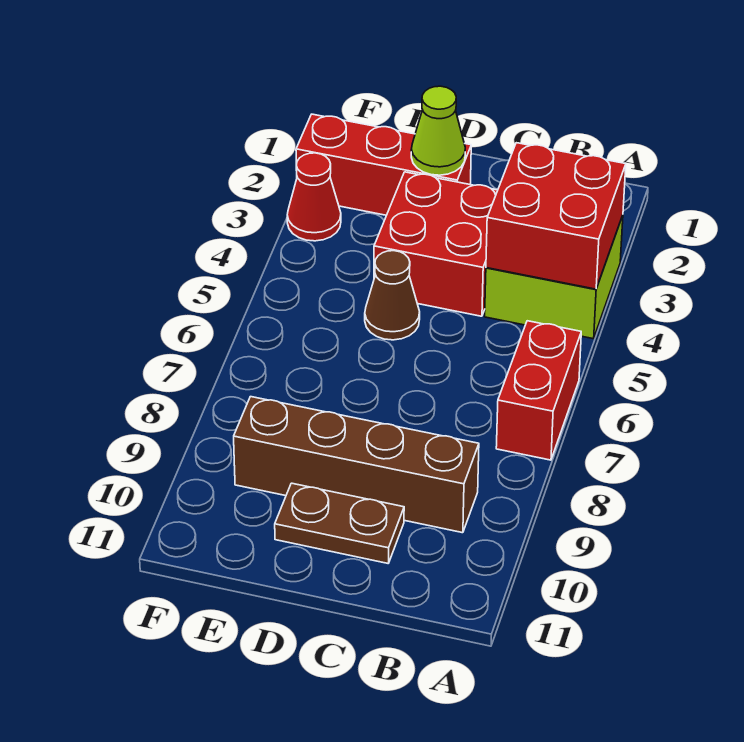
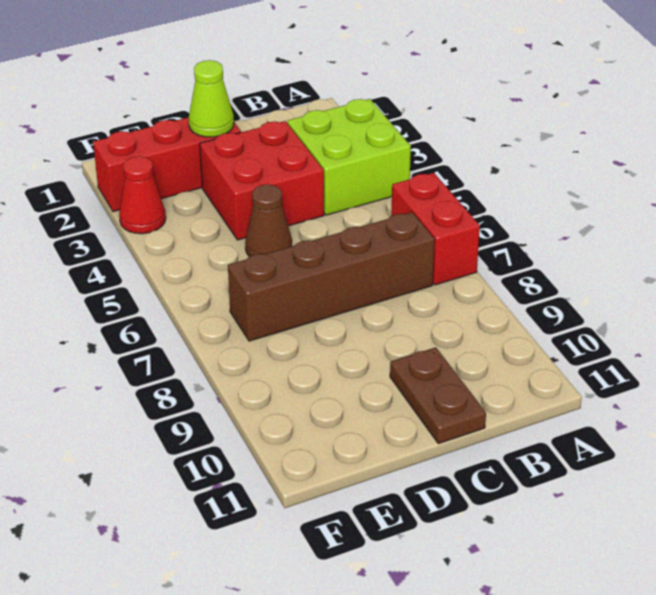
red brick A3:B4 level 2 -> none
brown brick B9:E9 level 1 -> brown brick B7:E7 level 1
brown plate C10:D10 level 1 -> brown plate C10:C11 level 1

